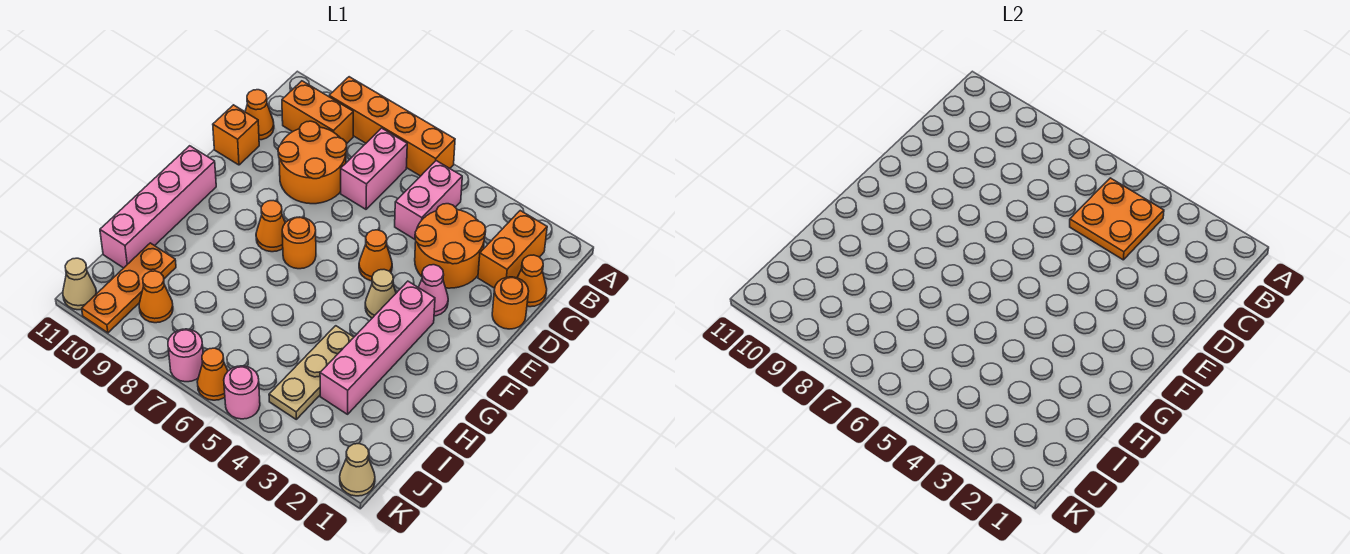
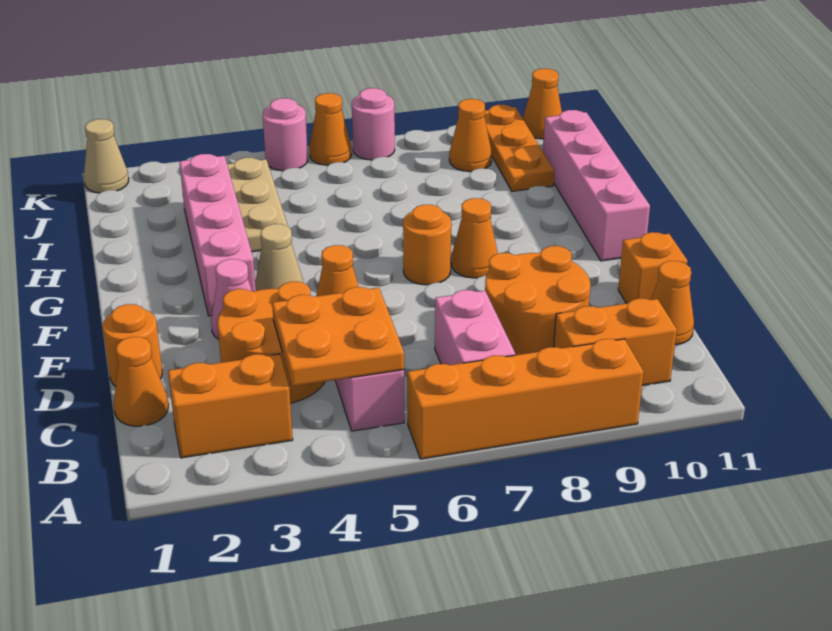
orange brick B2:C2 level 1 -> orange brick B2:B3 level 1
tan cone K11 level 1 -> orange cone K11 level 1

